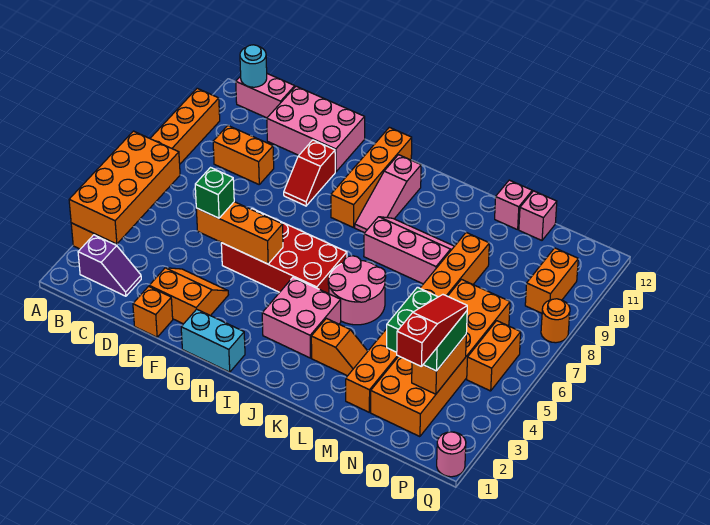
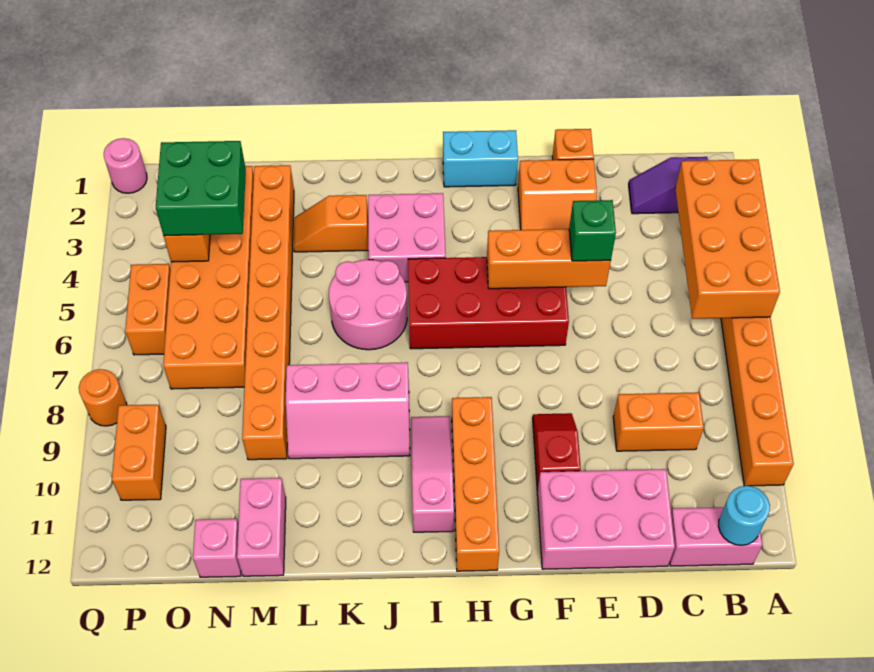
pink brick M12 level 1 -> pink brick M11:M12 level 1
red slope O2:O4 level 4 top 2 -> none

